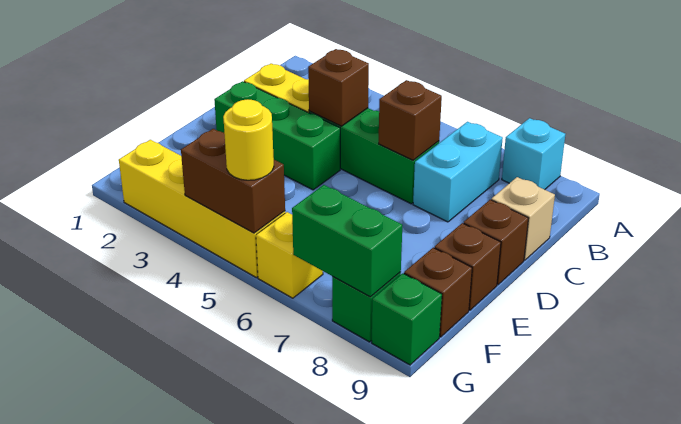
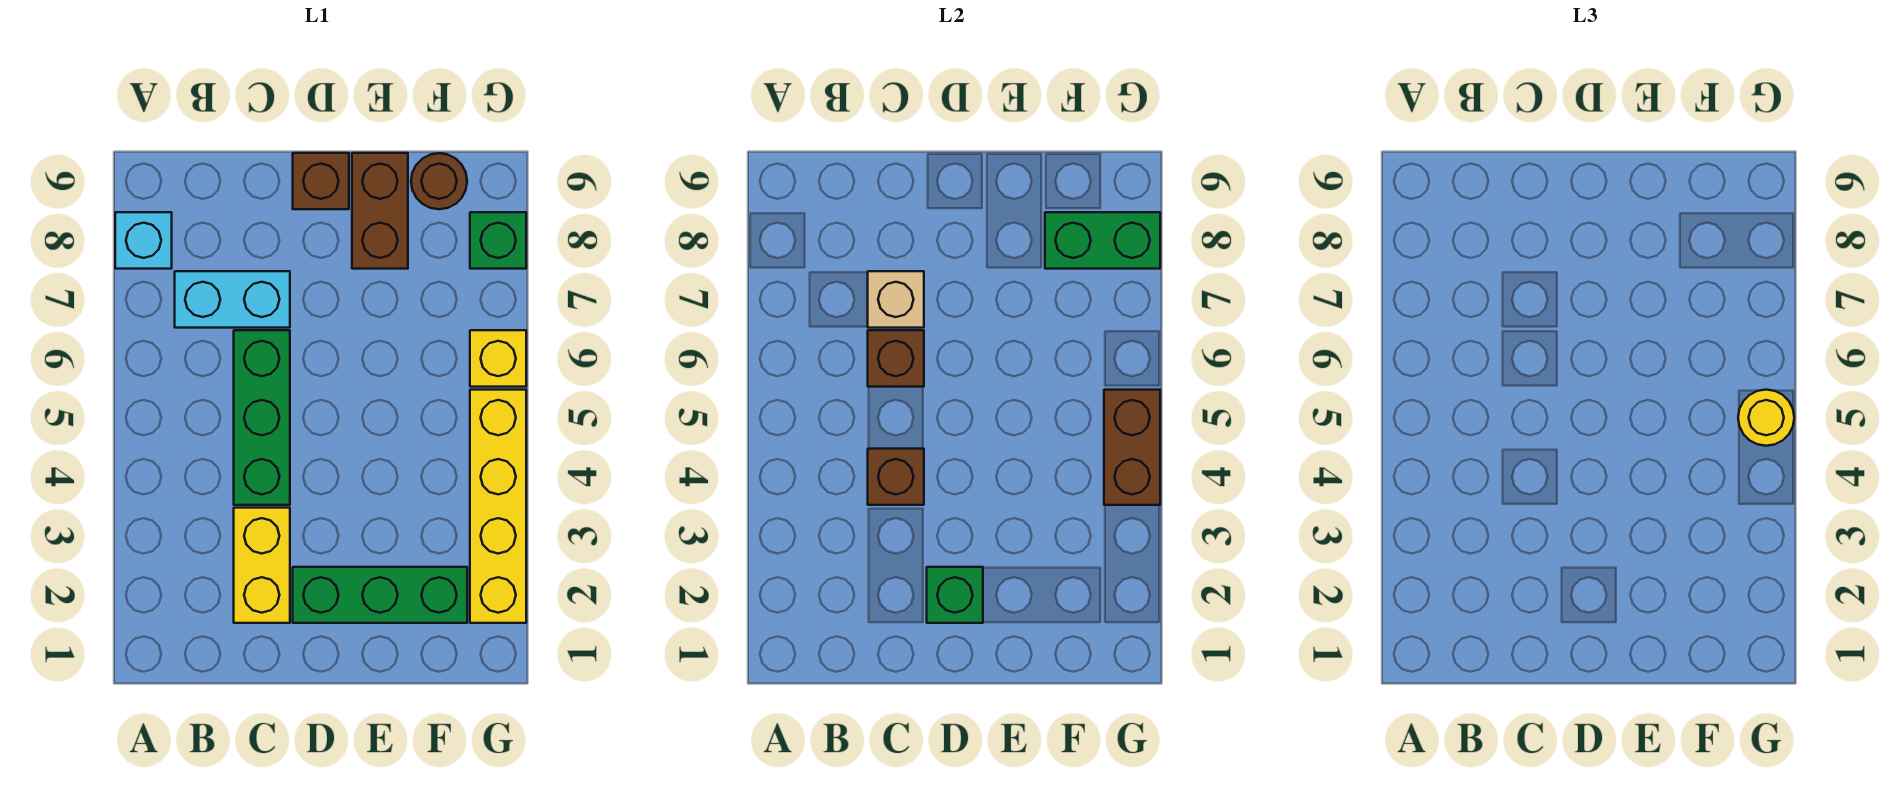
tan brick C9 level 1 -> tan brick C7 level 2
green brick D2:D4 level 1 -> green brick D2:F2 level 1
brown brick E9 level 1 -> brown brick E8:E9 level 1
brown brick F9 level 1 -> brown round brick F9 level 1
green brick G7:G8 level 2 -> green brick F8:G8 level 2
green brick G9 level 1 -> green brick D2 level 2

